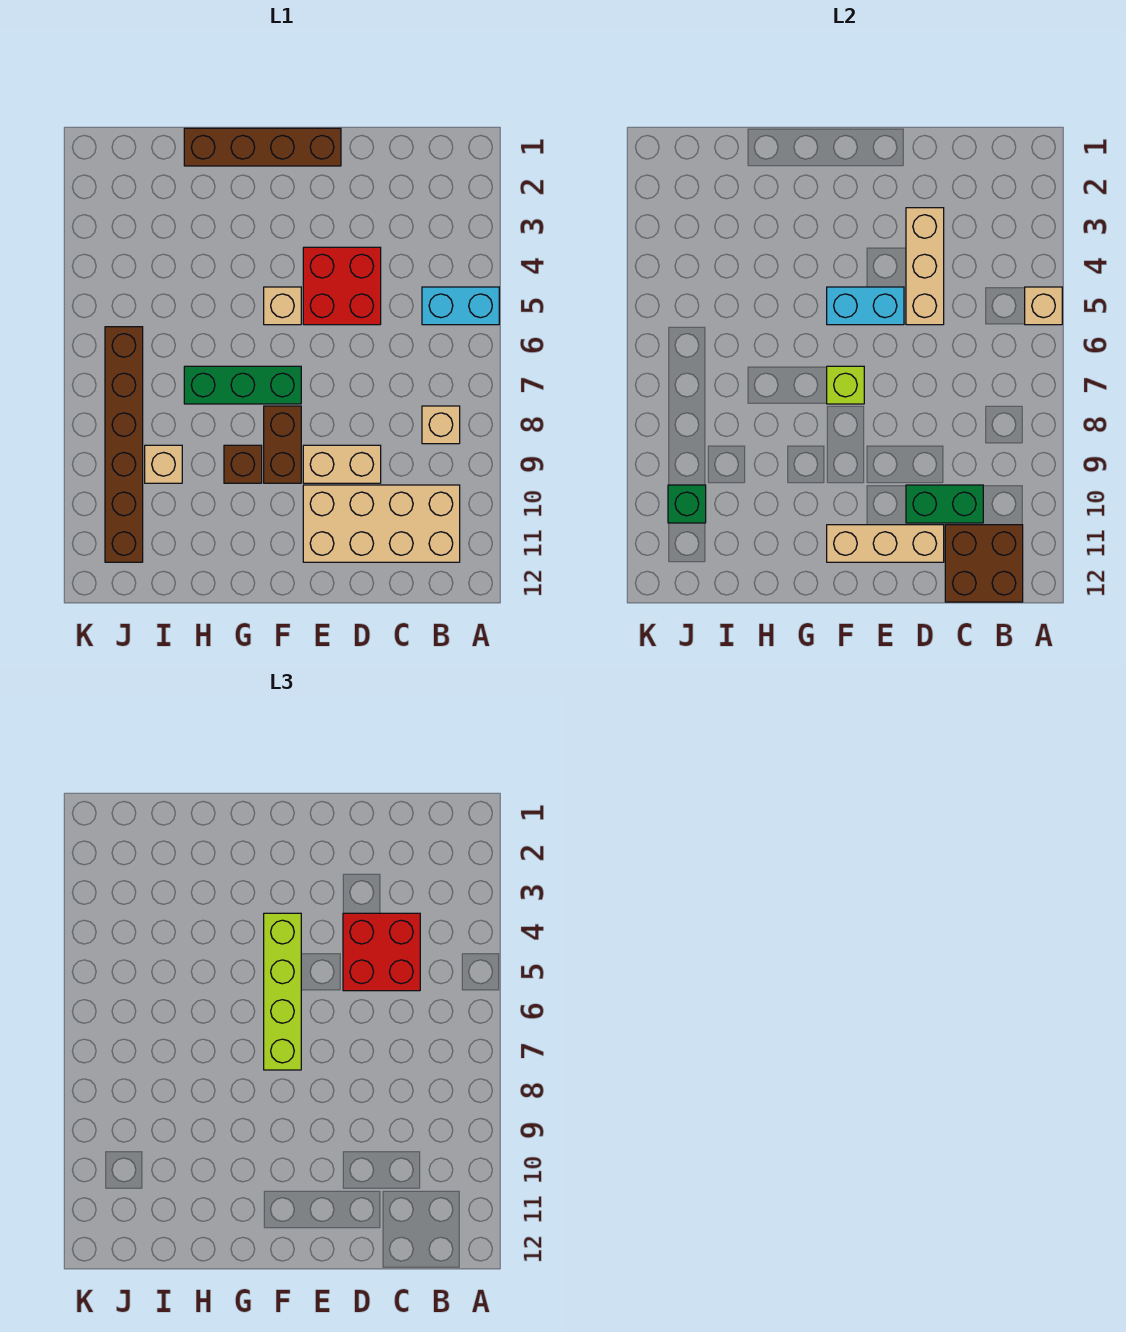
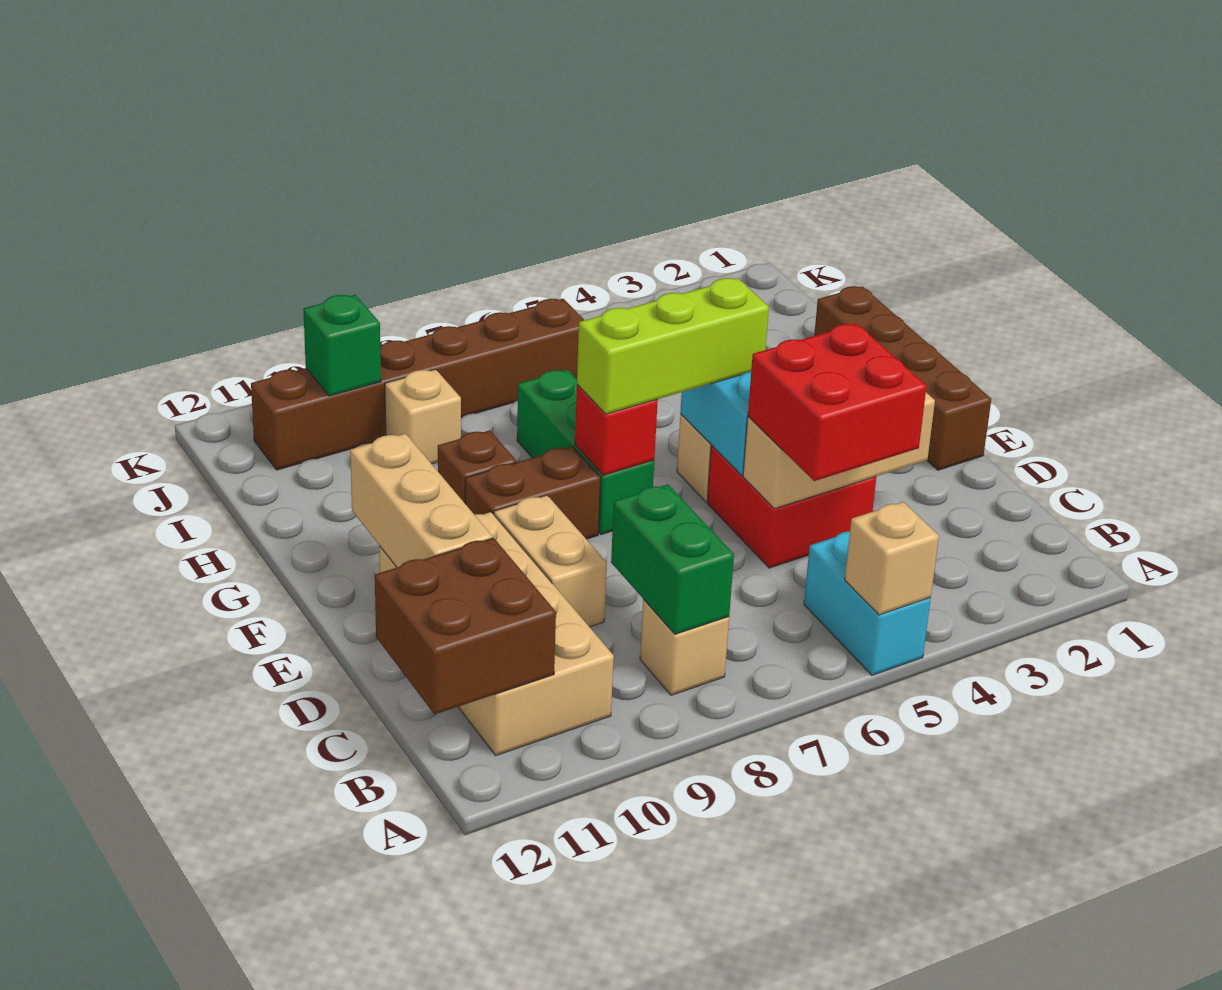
green brick C10:D10 level 2 -> green brick B8:C8 level 2
lime brick F4:F7 level 3 -> lime brick F5:F7 level 3
lime brick F7 level 2 -> red brick F7 level 2

